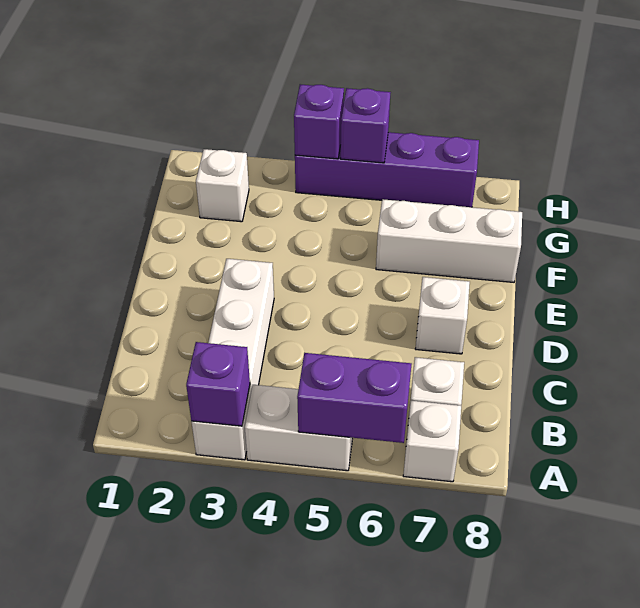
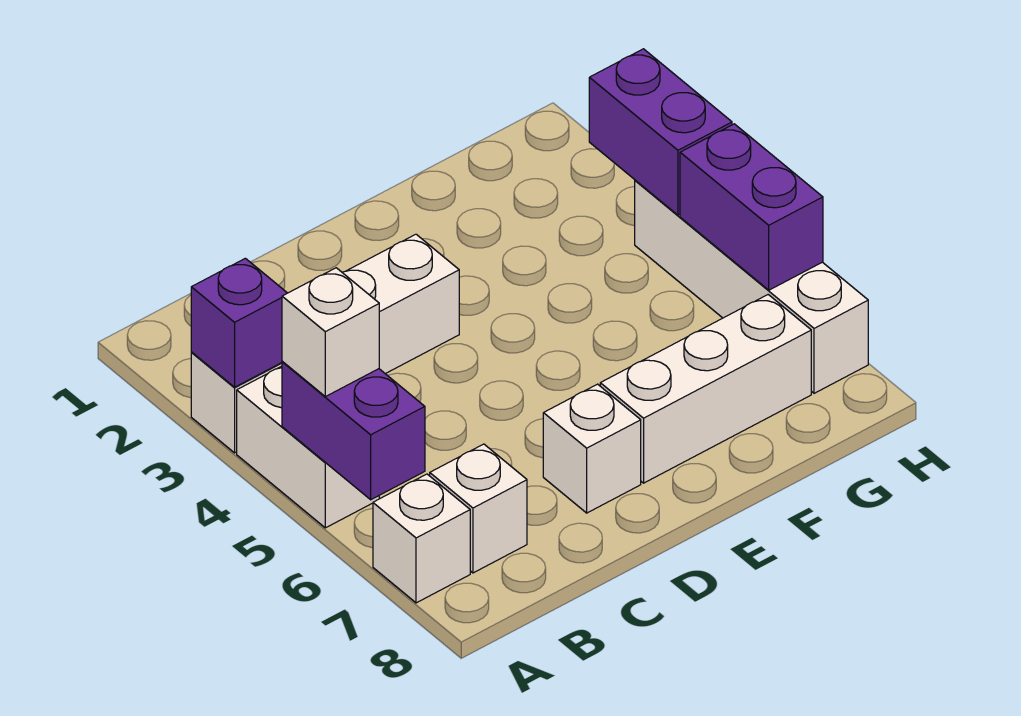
white brick F6:F8 level 1 -> white brick E7:G7 level 1
white brick G2 level 1 -> white brick A5 level 3
purple brick H4:H7 level 1 -> white brick H4:H7 level 1
purple brick H4 level 2 -> purple brick H3:H4 level 2
purple brick H5 level 2 -> purple brick H5:H6 level 2

